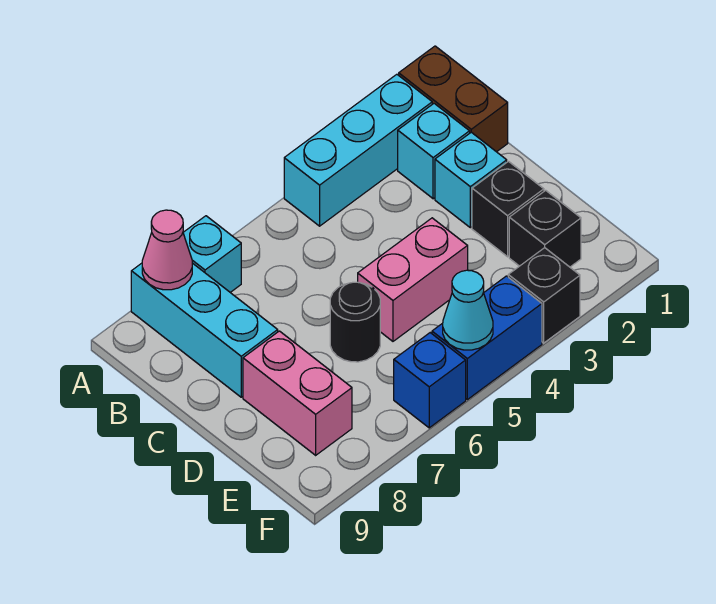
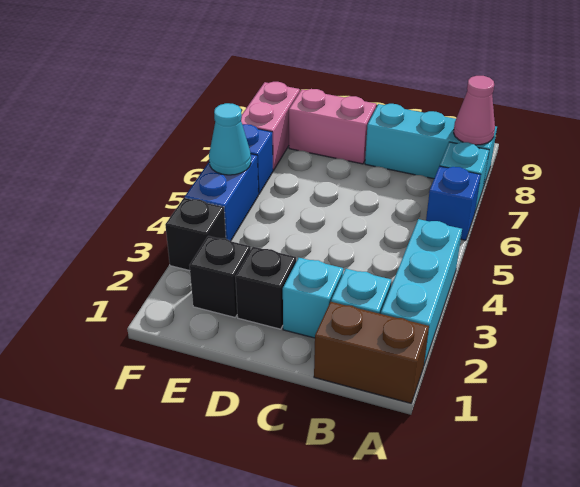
none -> blue brick A6 level 1
pink brick D4:D5 level 1 -> pink brick F7:F8 level 1
black round brick D6 level 1 -> none

